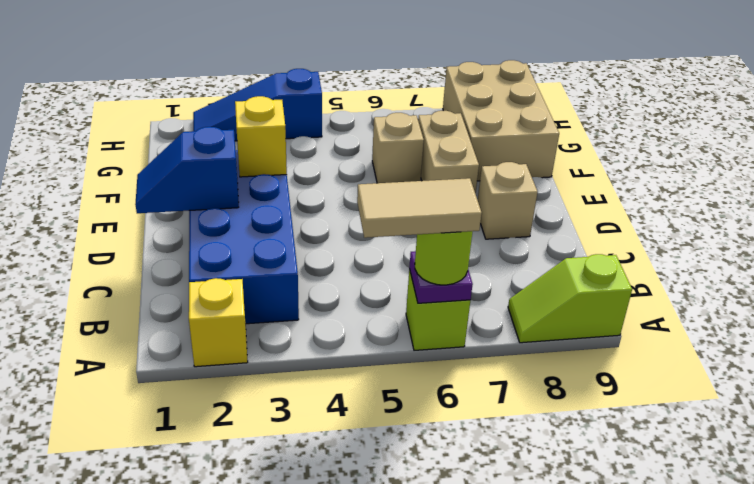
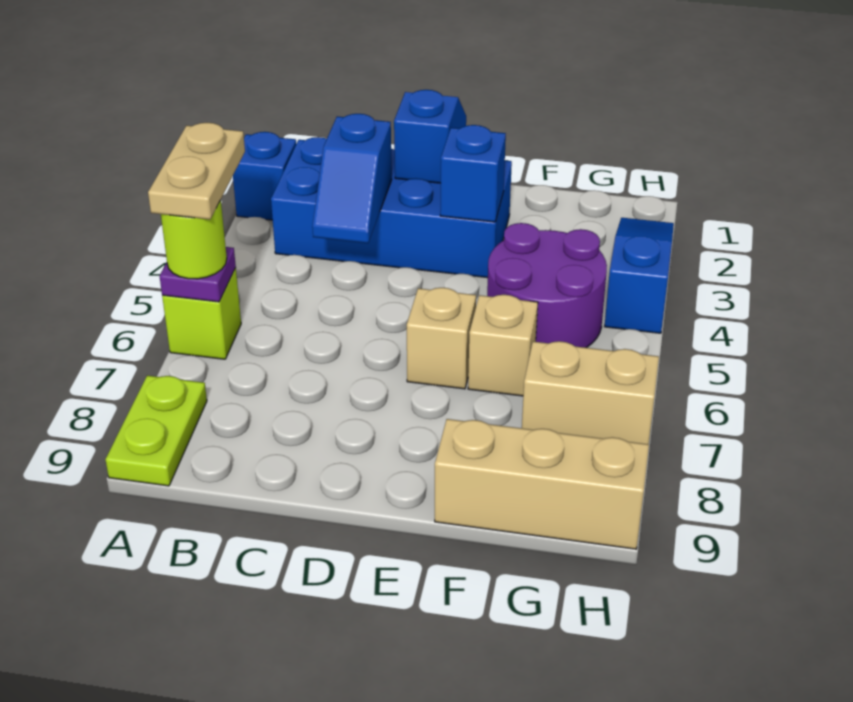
yellow brick A2 level 1 -> blue brick A2 level 1
tan tile A5:A6 level 4 -> tan plate A5:A6 level 4
lime slope A8:A9 level 1 top 9 -> lime plate A8:A9 level 1
none -> blue slope C3:C4 level 2 top 3
tan brick D8 level 1 -> tan brick E6 level 1
yellow brick E3 level 2 -> blue brick E3 level 2
tan brick E7:F7 level 1 -> tan brick G7:H7 level 1
none -> purple round brick F4:G5 level 1
tan brick F8:H9 level 1 -> tan brick F9:H9 level 1

